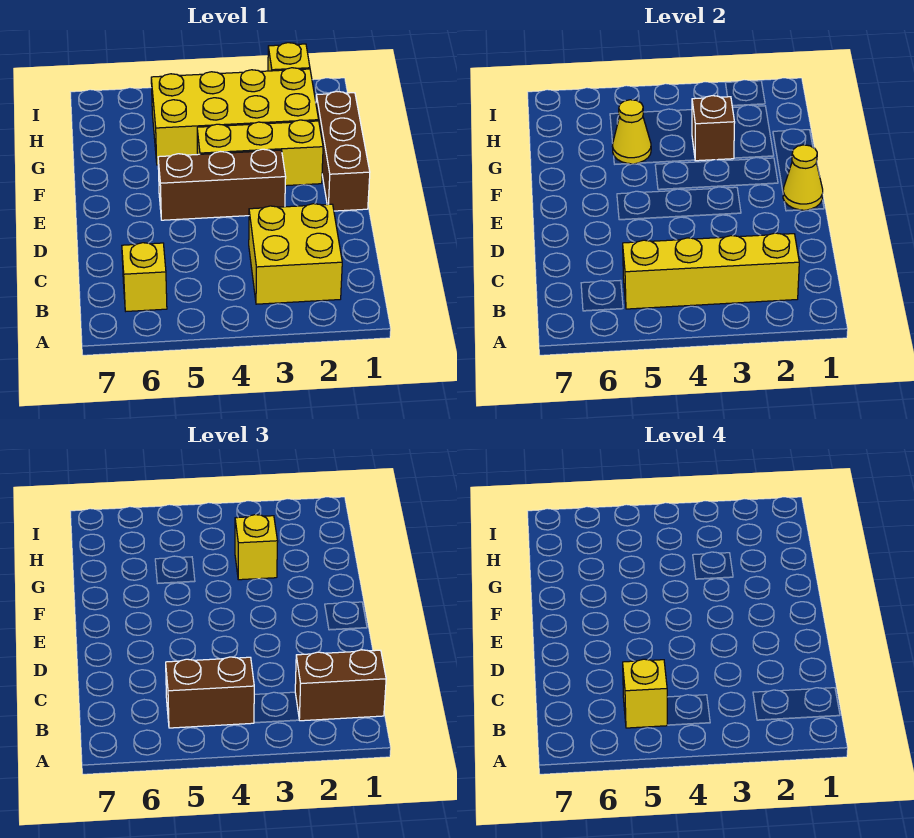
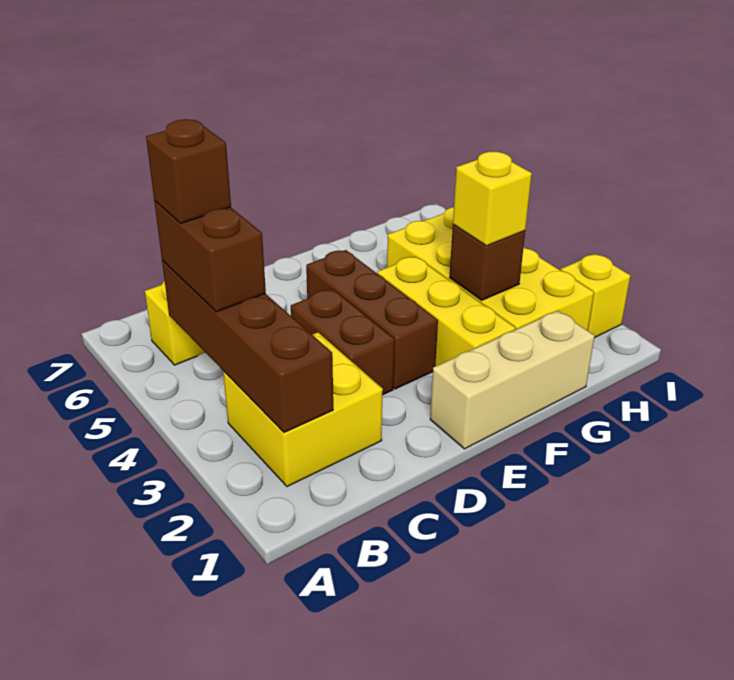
brown brick B1:B2 level 3 -> brown brick D3:D4 level 1
yellow brick B2:B5 level 2 -> brown brick B2:B5 level 2
yellow brick B5 level 4 -> brown brick B5 level 4
brown brick E1:G1 level 1 -> tan brick E1:G1 level 1
yellow cone E1 level 2 -> none
yellow cone G5 level 2 -> none

